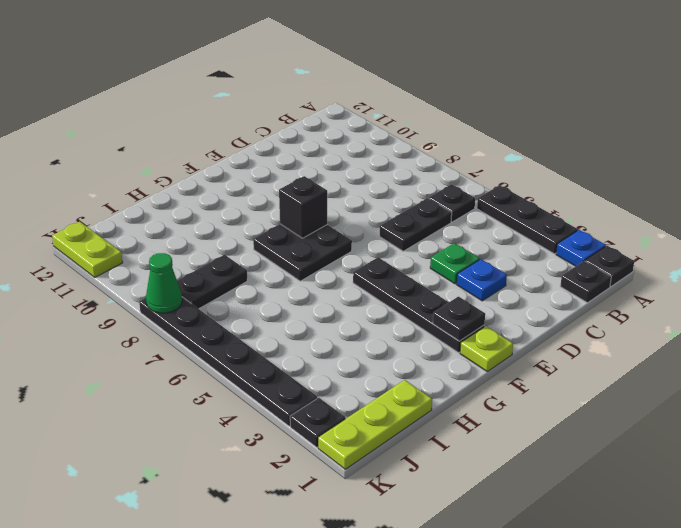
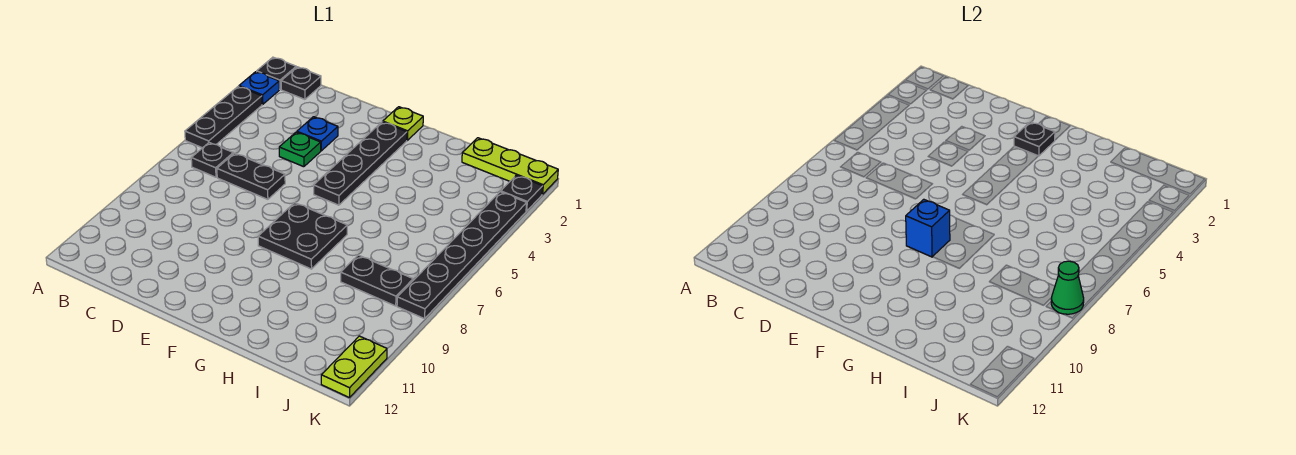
black brick F8 level 2 -> blue brick F8 level 2

